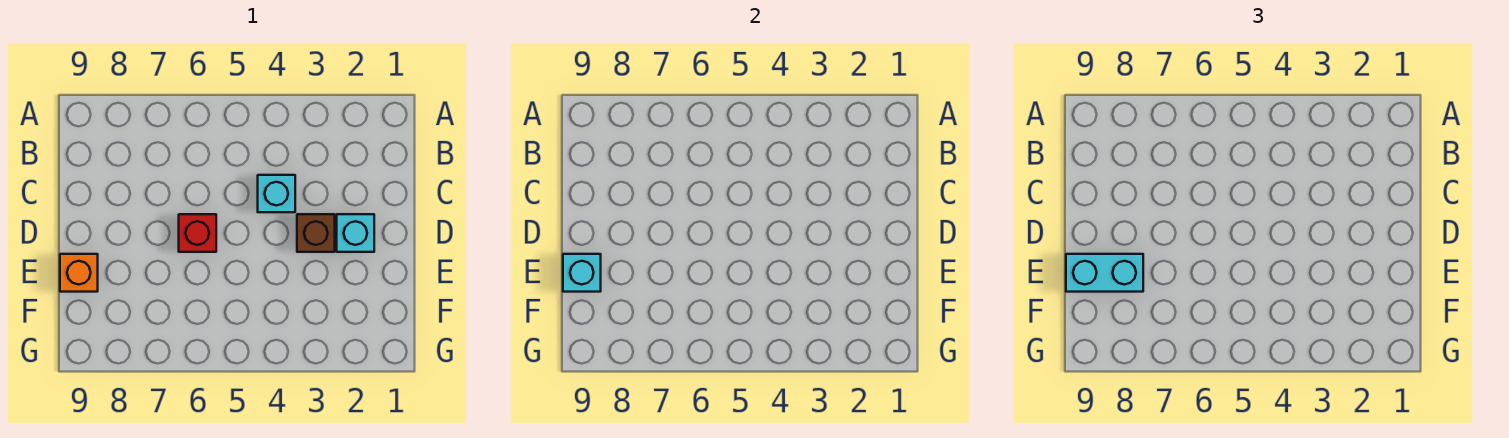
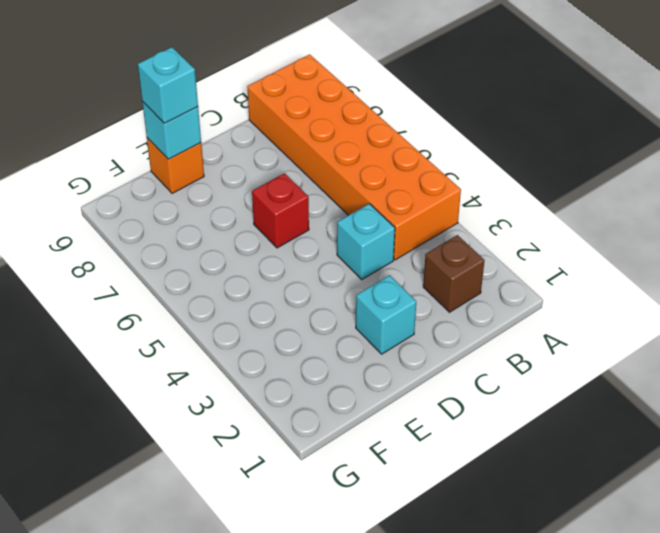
none -> orange brick A4:B9 level 1
brown brick D3 level 1 -> brown brick B2 level 1
cyan brick E8:E9 level 3 -> cyan brick E9 level 3

